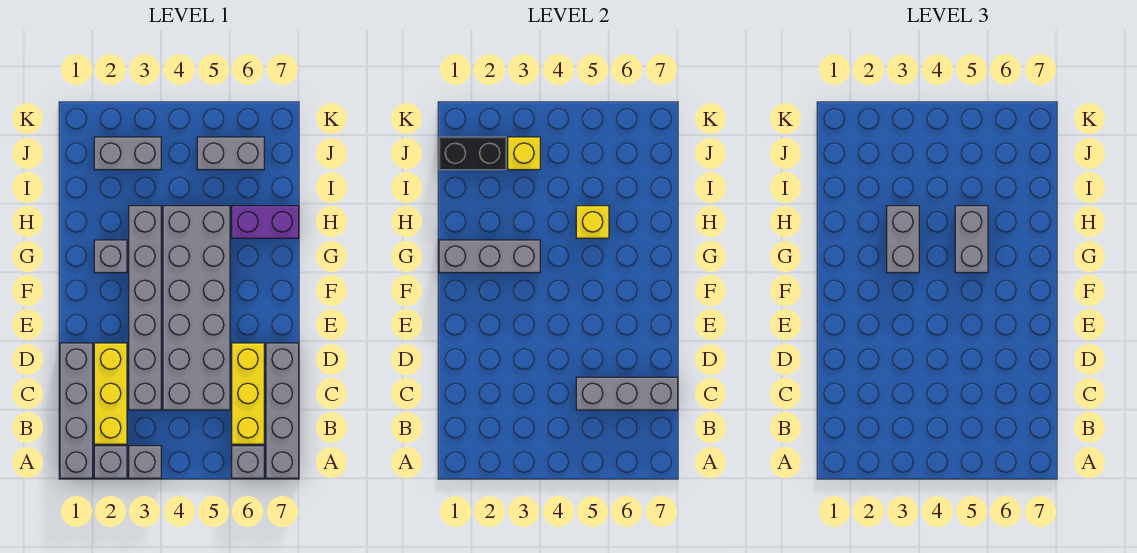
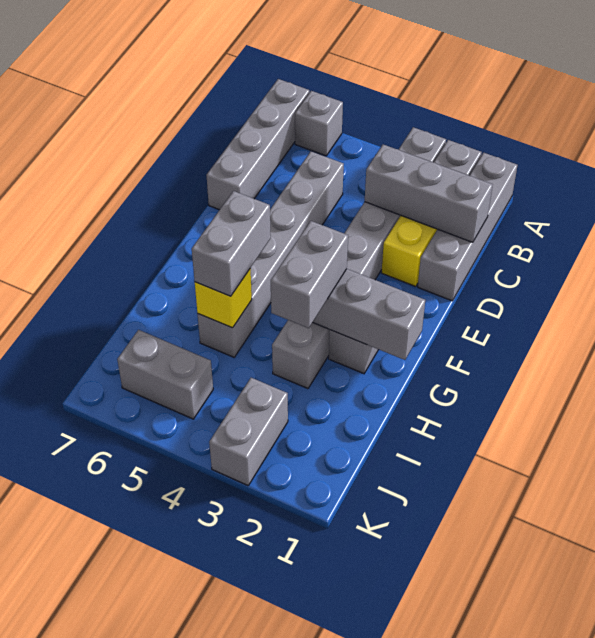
yellow brick B6:D6 level 1 -> none
grey brick C4:H5 level 1 -> grey brick C5:H5 level 1
grey brick C5:C7 level 2 -> grey brick C1:C3 level 2
purple brick H6:H7 level 1 -> none
black brick J1:J2 level 2 -> none
grey brick J2:J3 level 1 -> grey brick J3:K3 level 1
yellow brick J3 level 2 -> none

